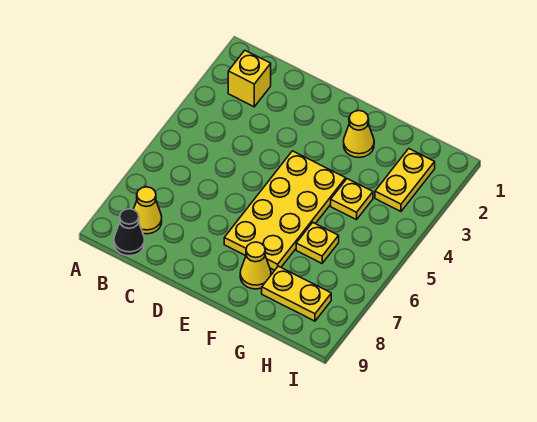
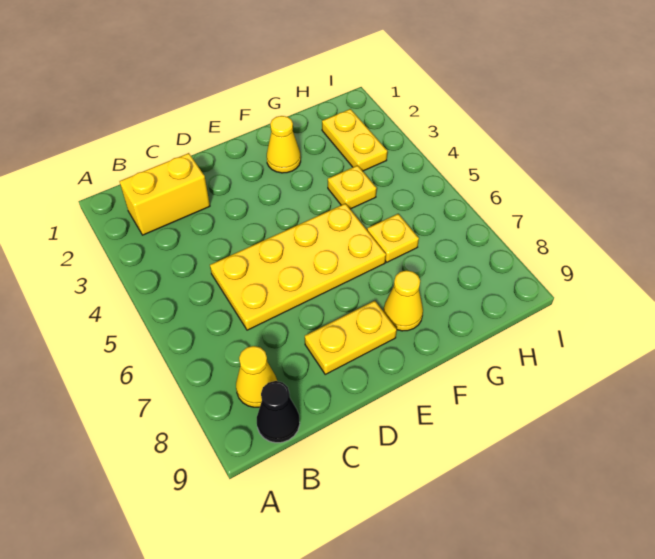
yellow brick B2 level 1 -> yellow brick B2:C2 level 1
yellow plate E4:F7 level 1 -> yellow plate C5:F6 level 1
yellow plate G8:H8 level 1 -> yellow plate D8:E8 level 1

